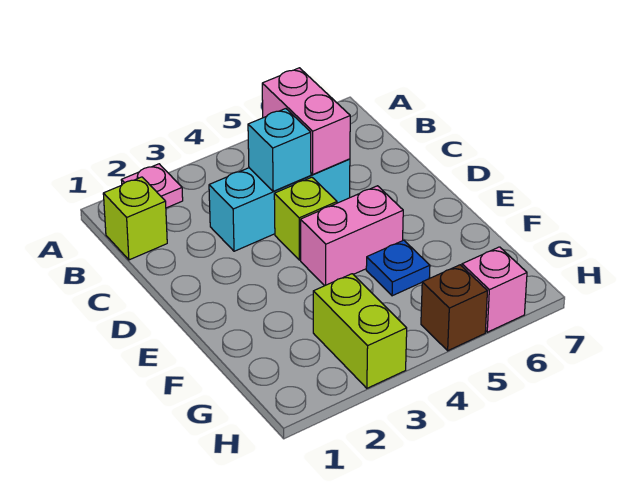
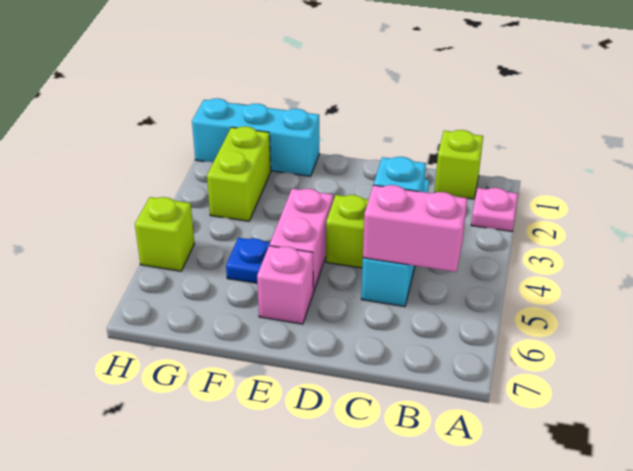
none -> cyan brick F1:H1 level 1
lime brick G3:H3 level 1 -> lime brick G2:G3 level 1
brown brick H5 level 1 -> lime brick H5 level 1
pink brick H6 level 1 -> pink brick E6 level 1

